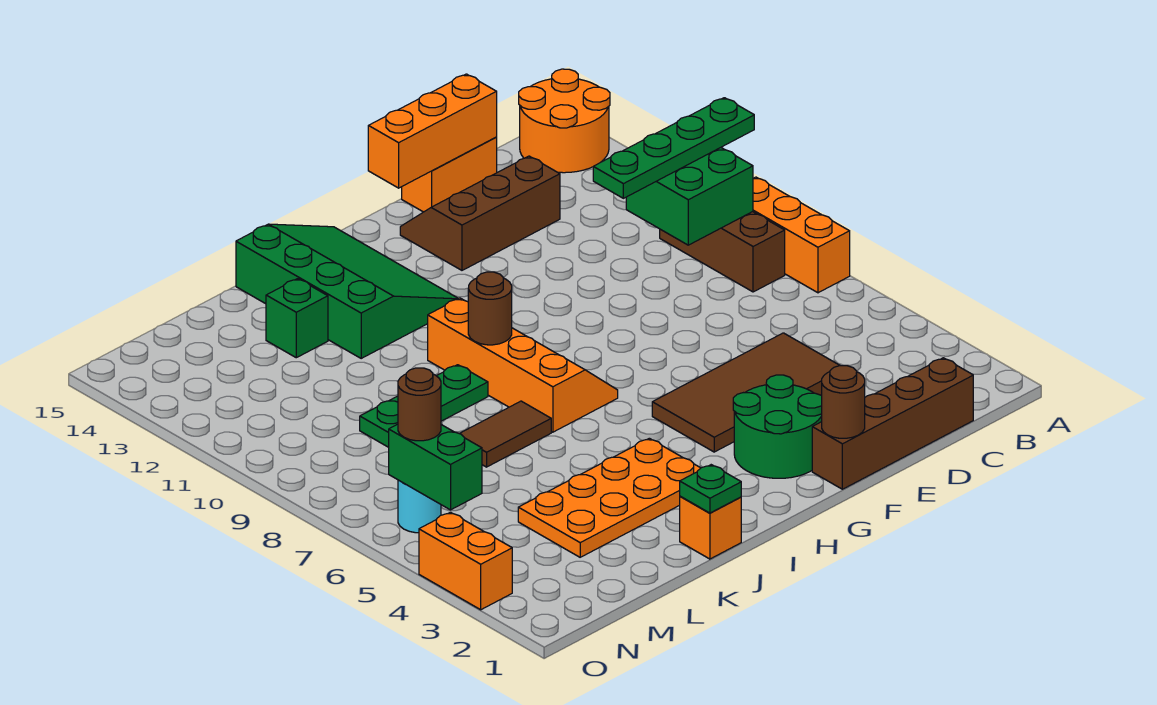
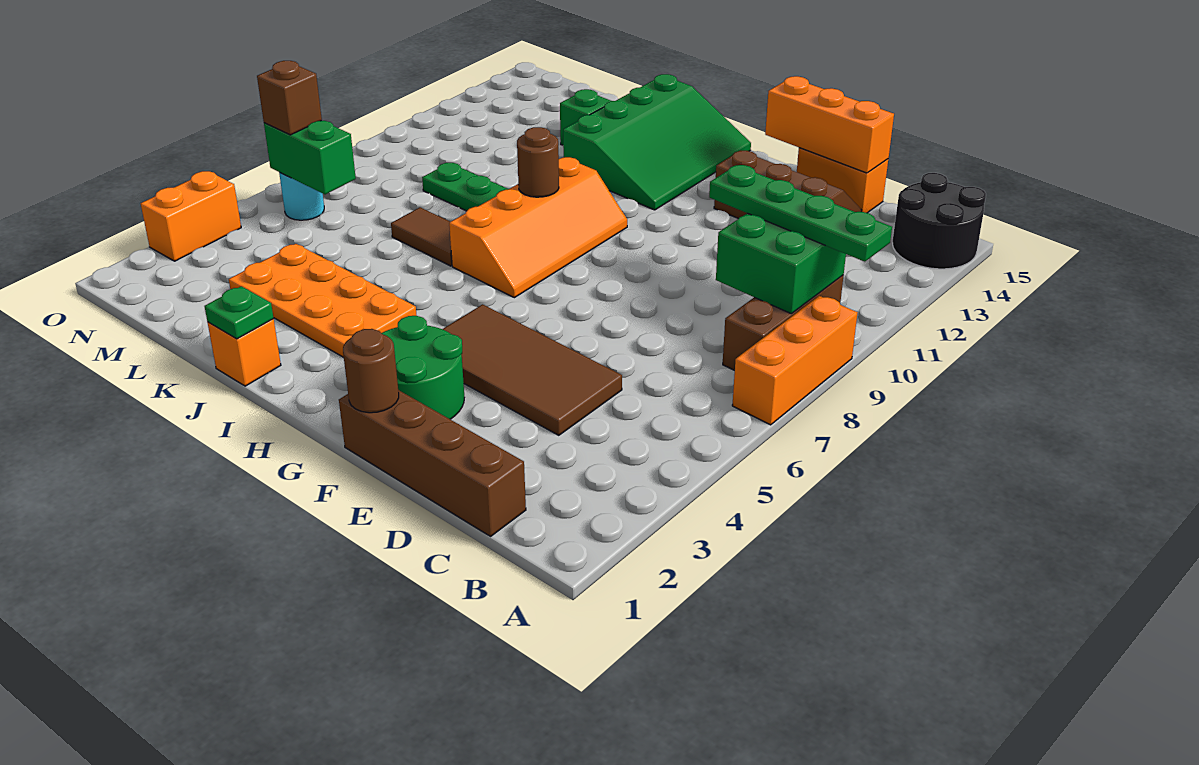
orange round brick A14:B15 level 1 -> black round brick A14:B15 level 1
green brick N5:N6 level 2 -> green brick M6:N6 level 2
brown round brick N6 level 3 -> brown brick N6 level 3

